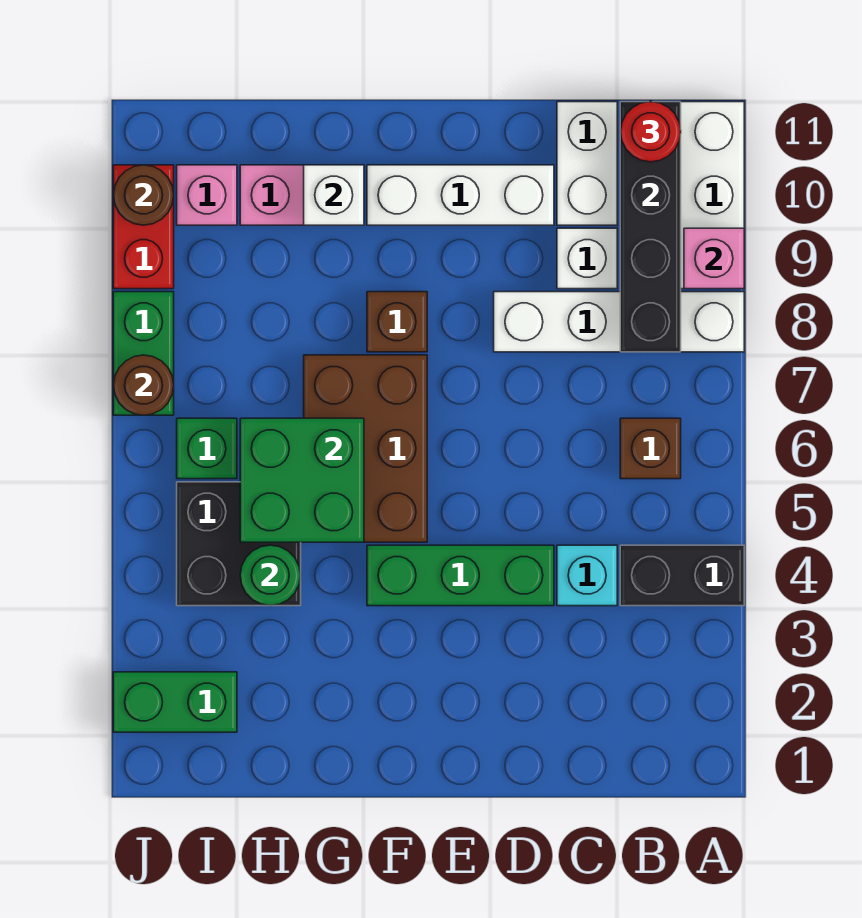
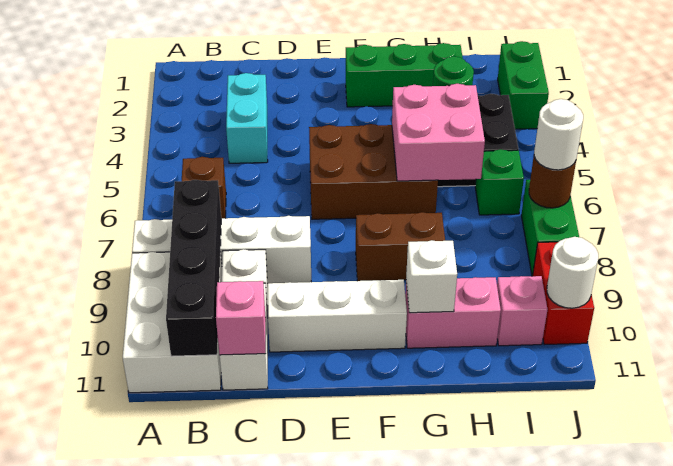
black brick A4:B4 level 1 -> none
pink brick A9 level 2 -> pink brick C11 level 2
red round brick B11 level 3 -> none
cyan brick C4 level 1 -> cyan brick C3:C4 level 1
green brick D4:F4 level 1 -> green brick F2:H2 level 1
brown brick F5:G7 level 1 -> brown brick E5:G6 level 1
brown brick F8 level 1 -> brown brick F8:G8 level 1
green brick G5:H6 level 2 -> pink brick G5:H6 level 2
green brick I2:J2 level 1 -> green brick J2:J3 level 1
none -> white round brick J7 level 3
brown round brick J10 level 2 -> white round brick J10 level 2

